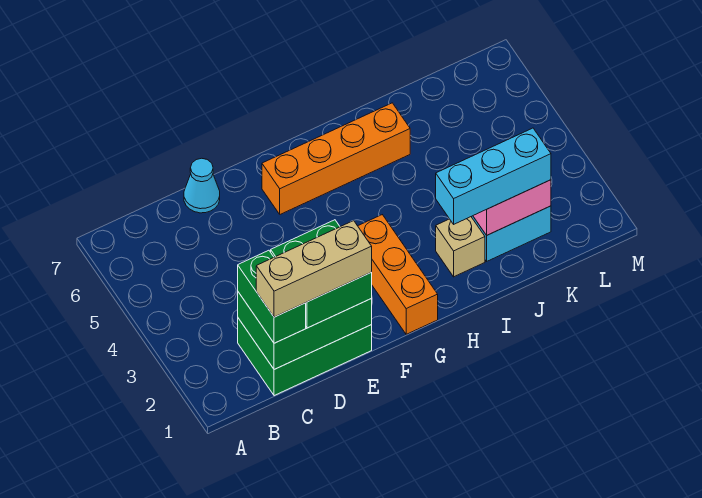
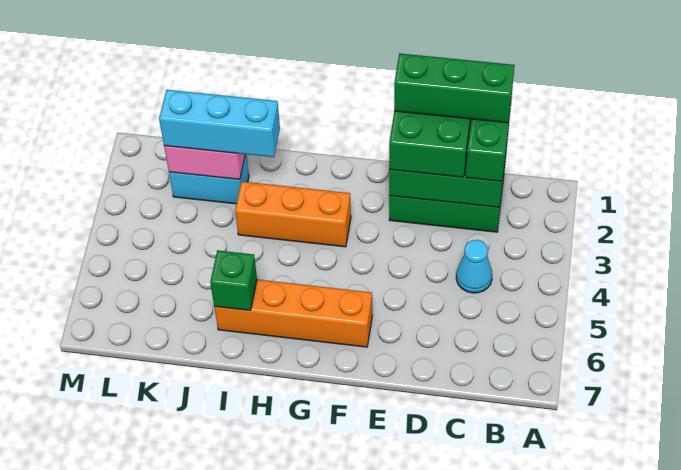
tan brick C1:E1 level 4 -> green brick C1:E1 level 4
cyan cone D7 level 1 -> cyan cone C4 level 1
orange brick G1:G3 level 1 -> orange brick G3:I3 level 1
tan brick I2 level 1 -> none
none -> green brick I6 level 2

